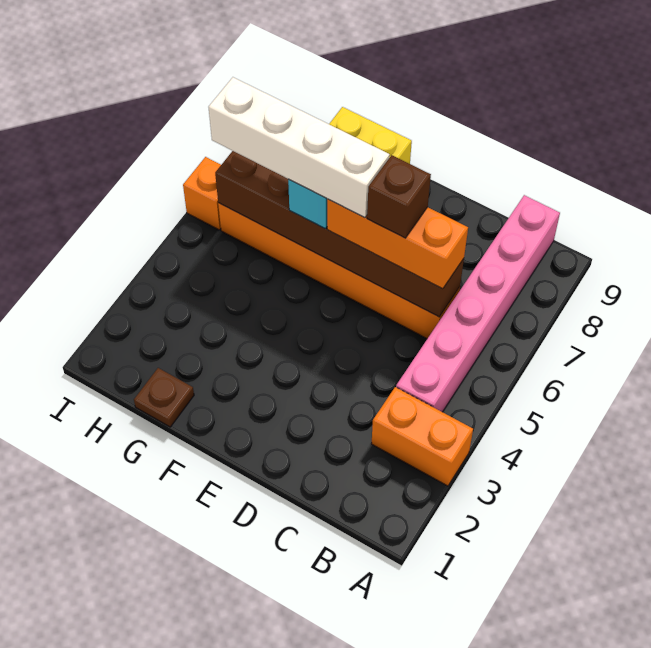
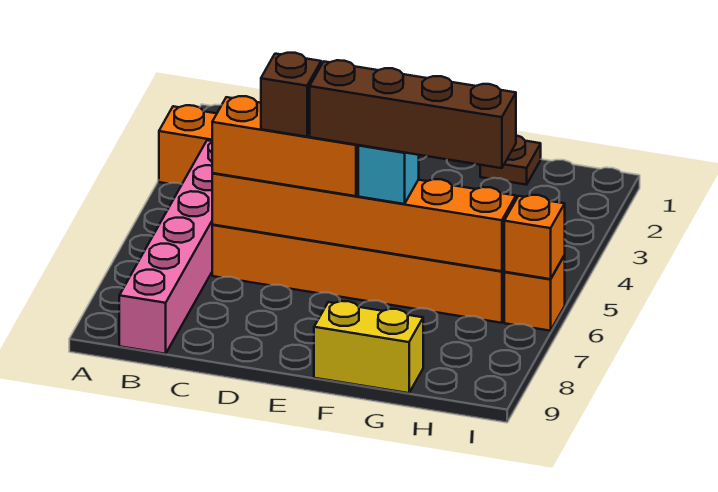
brown brick C6:H6 level 2 -> orange brick C6:H6 level 2
white brick E6:H6 level 4 -> brown brick E6:H6 level 4
none -> orange brick I6 level 2

